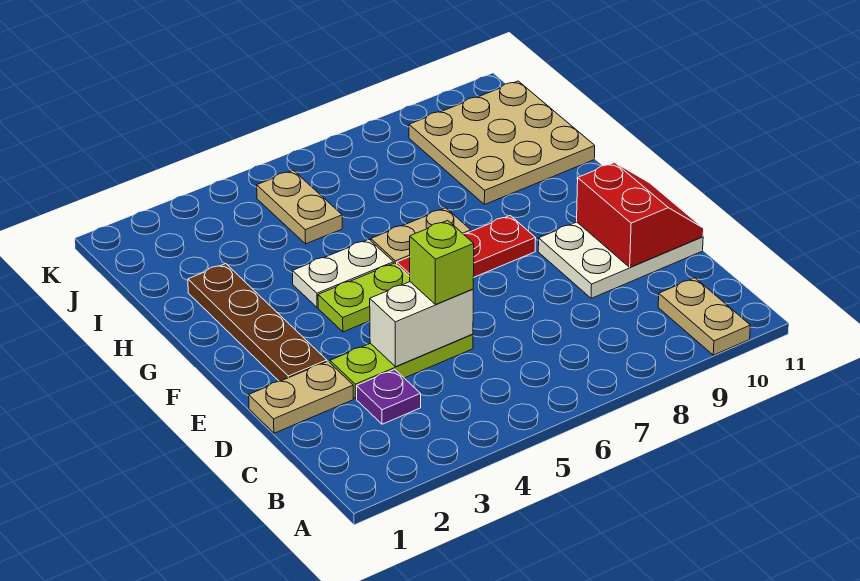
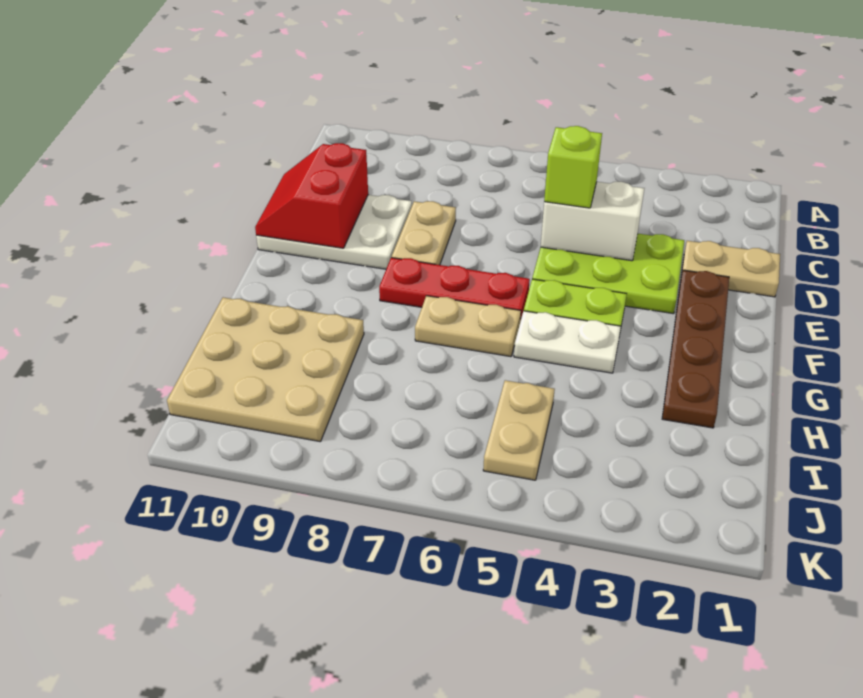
tan plate A10:B10 level 1 -> tan plate D8:E8 level 1
purple plate C3 level 1 -> none
lime plate D3:D5 level 1 -> lime plate D3:E5 level 1

